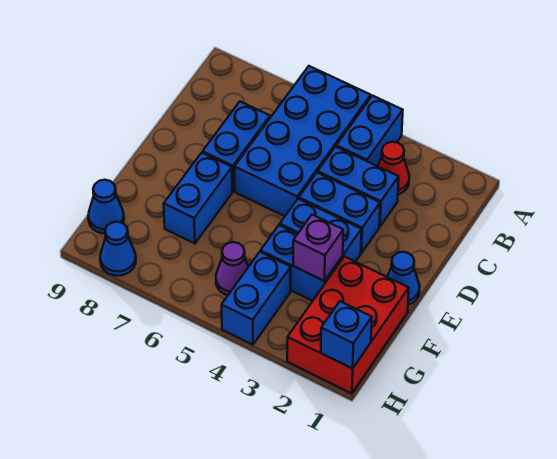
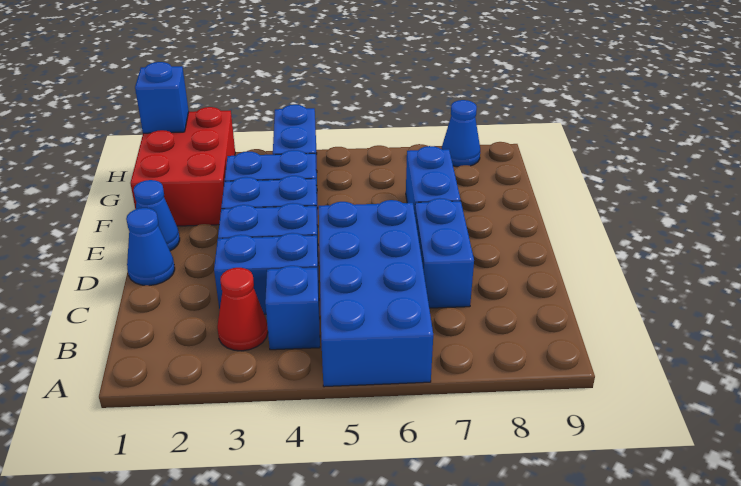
blue brick A4:B4 level 1 -> blue brick B4 level 1
purple brick F3 level 2 -> none
purple cone G5 level 1 -> none
blue cone G9 level 1 -> blue cone D1 level 1

